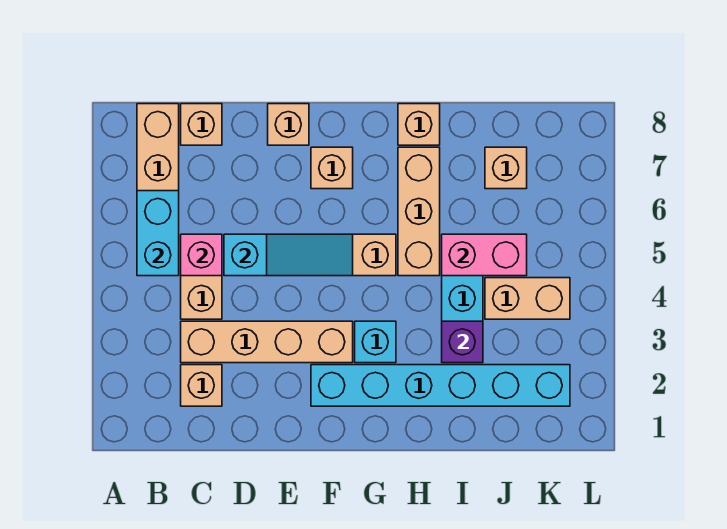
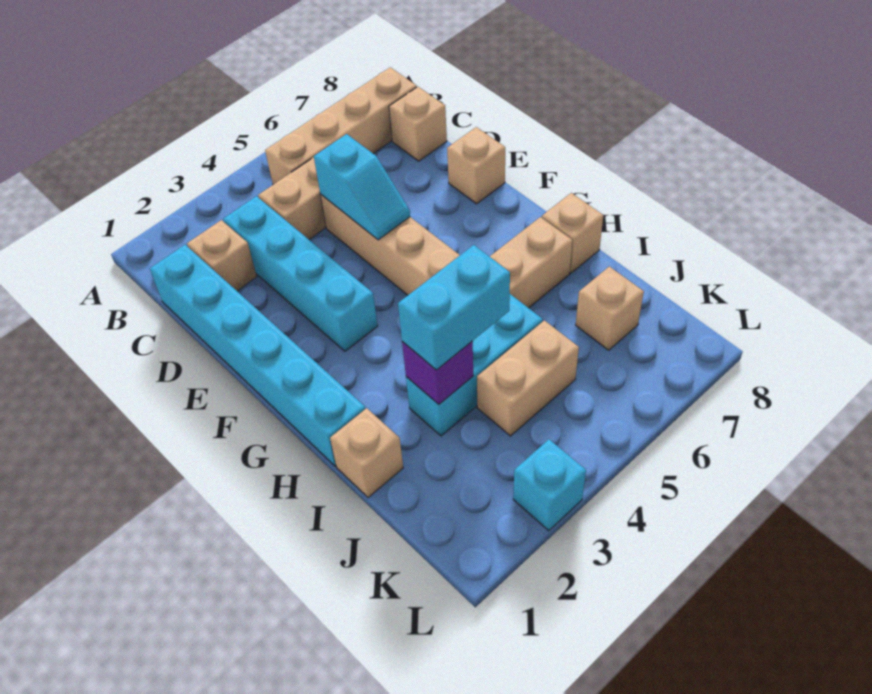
cyan brick B5:B6 level 2 -> cyan brick I3:I4 level 3
tan brick C3:F3 level 1 -> cyan brick C3:F3 level 1
pink brick C5 level 2 -> none
cyan slope D5:F5 level 2 top D -> cyan slope D5:E5 level 2 top D
cyan brick F2:K2 level 1 -> cyan brick C1:H1 level 1
tan brick F7 level 1 -> tan brick I1 level 1
cyan brick G3 level 1 -> cyan brick L3 level 1
pink brick I5:J5 level 2 -> none
tan brick J4:K4 level 1 -> tan brick J4:J5 level 1

